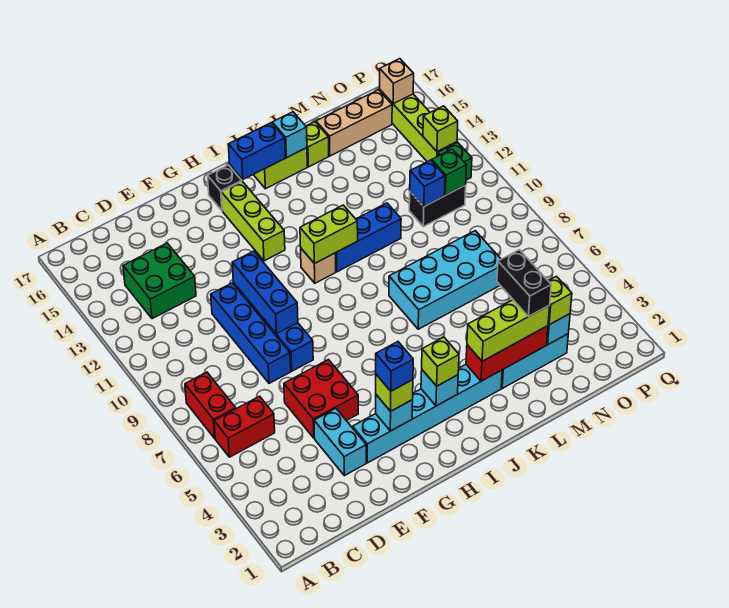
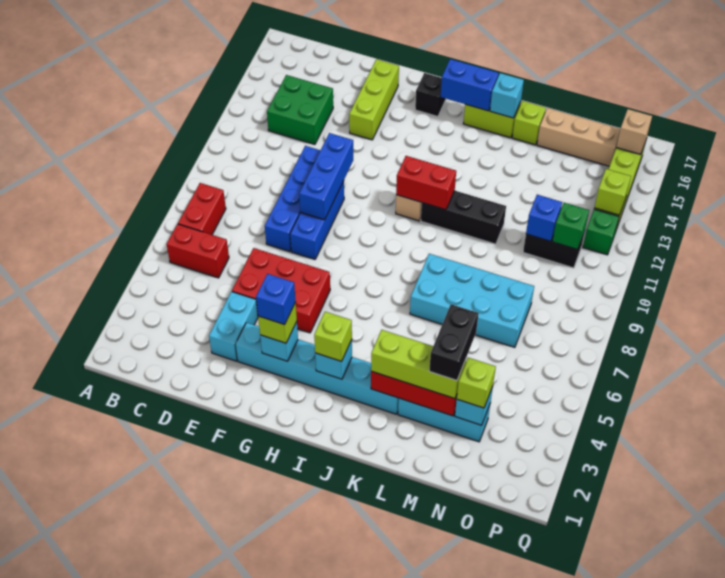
red brick E5:F6 level 1 -> red brick E5:G6 level 1
lime brick H13:H15 level 1 -> lime brick F14:F16 level 1
lime brick I11:J11 level 2 -> red brick I11:J11 level 2
blue brick J11:L11 level 1 -> black brick J11:L11 level 1

